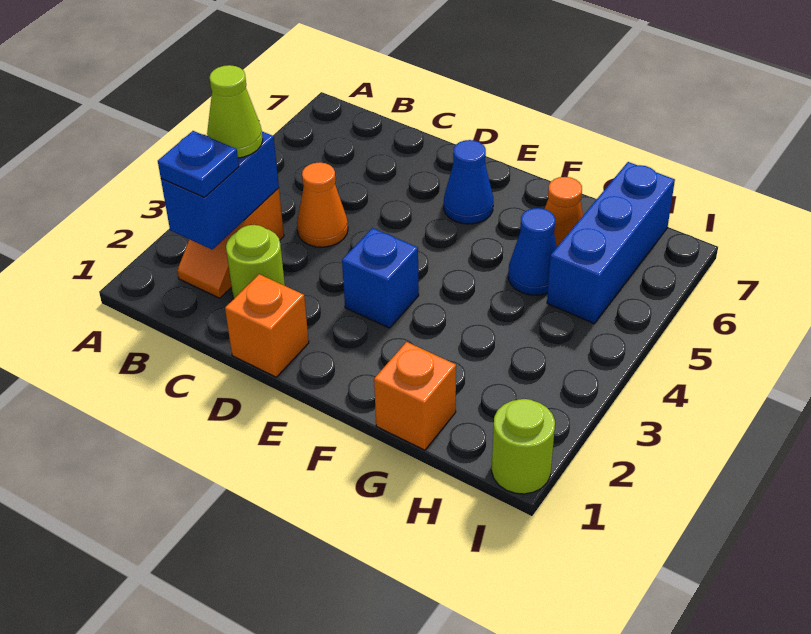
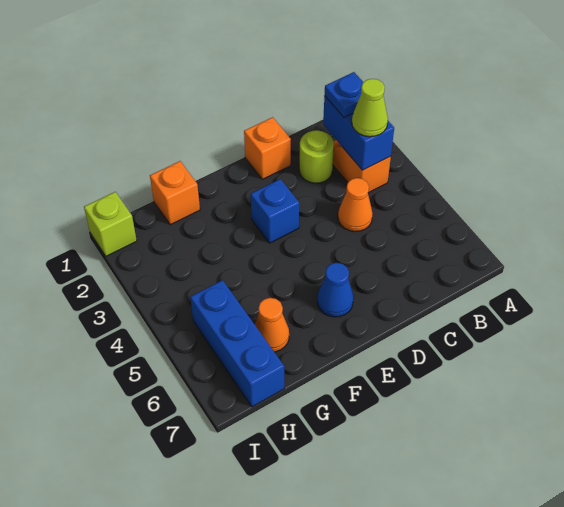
blue cone G5 level 1 -> none
lime round brick I1 level 1 -> lime brick I1 level 1

